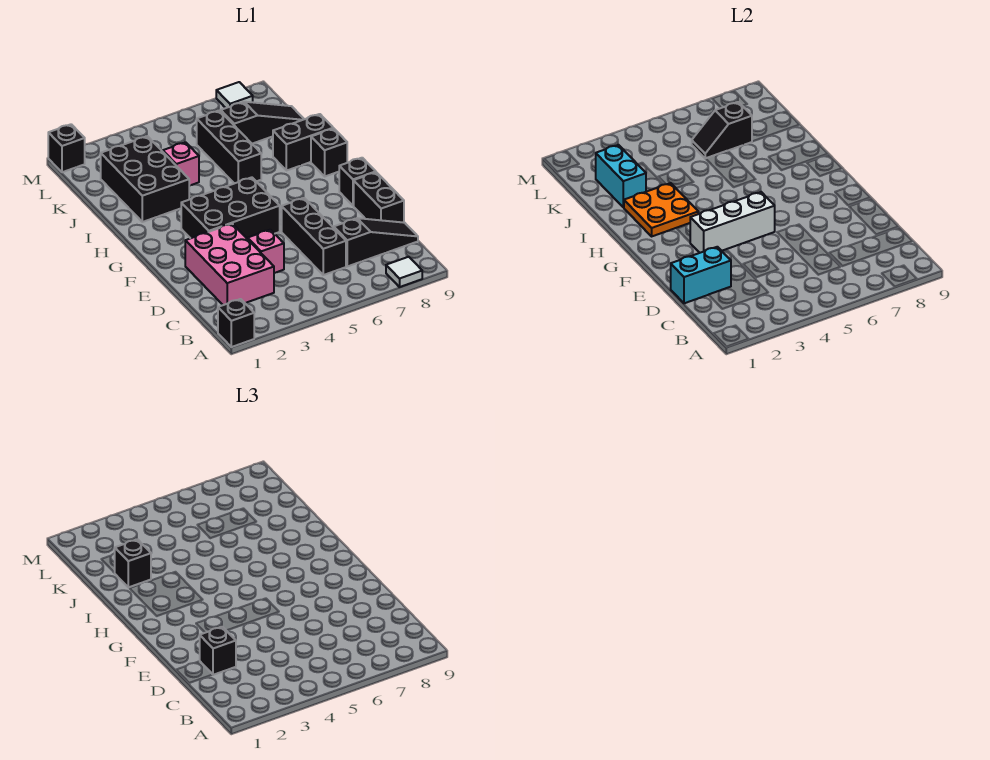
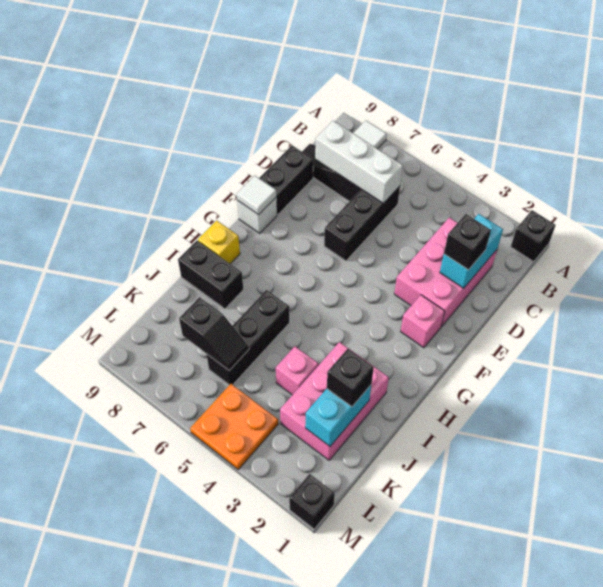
cyan brick D1:D2 level 2 -> cyan brick C2:D2 level 2
pink brick D4 level 1 -> pink brick F2 level 1
black brick F3:G5 level 1 -> none
white brick F3:F5 level 2 -> white brick C6:C8 level 2
black brick F9 level 1 -> white brick F9 level 1
orange plate H2:I3 level 2 -> orange plate L4:M5 level 1
black brick H9 level 1 -> yellow brick H9 level 1
black brick I2:K3 level 1 -> pink brick I2:K3 level 1
black slope K7:K9 level 1 top 7 -> none
white tile M8 level 1 -> white tile F9 level 2

